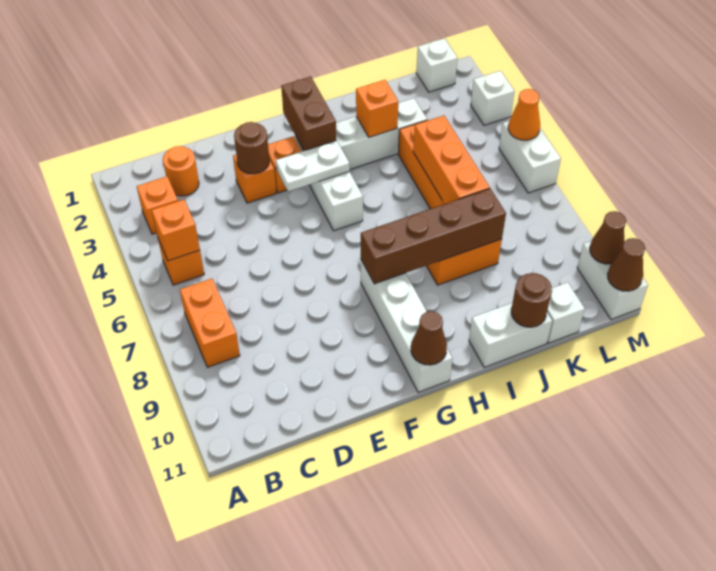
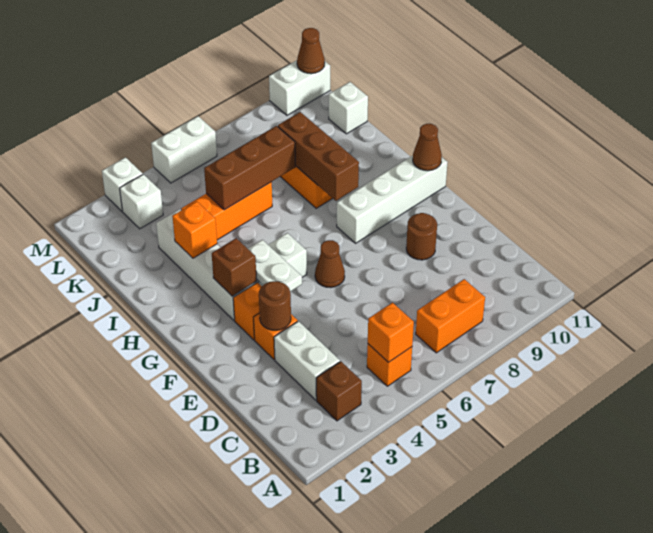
orange brick B3 level 1 -> brown brick B3 level 1
orange round brick C2 level 1 -> none
brown brick G2:G3 level 2 -> brown brick G3 level 2
brown brick G8:J8 level 2 -> brown brick H8:J8 level 2
white brick I11:J11 level 1 -> white brick C3:D3 level 1
orange brick J5:J7 level 2 -> brown brick J5:J7 level 2
brown round brick J11 level 2 -> brown round brick E9 level 1
white brick L1 level 1 -> white brick L3 level 1
orange cone M5 level 2 -> none
brown cone M10 level 2 -> brown cone F6 level 1

